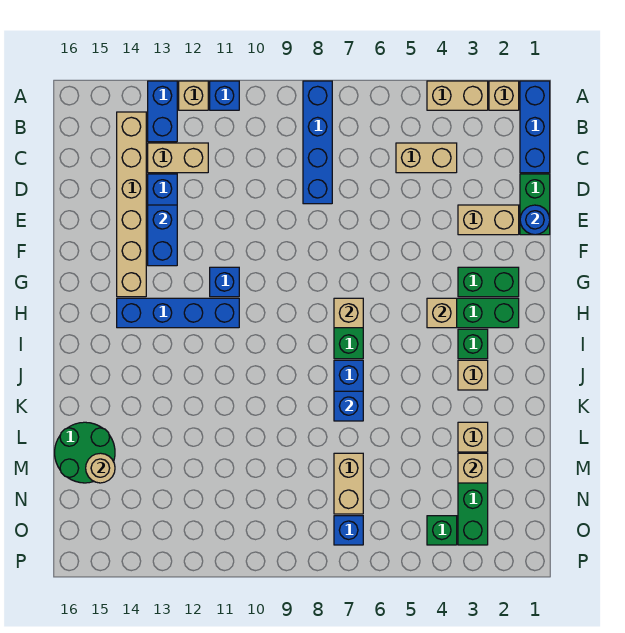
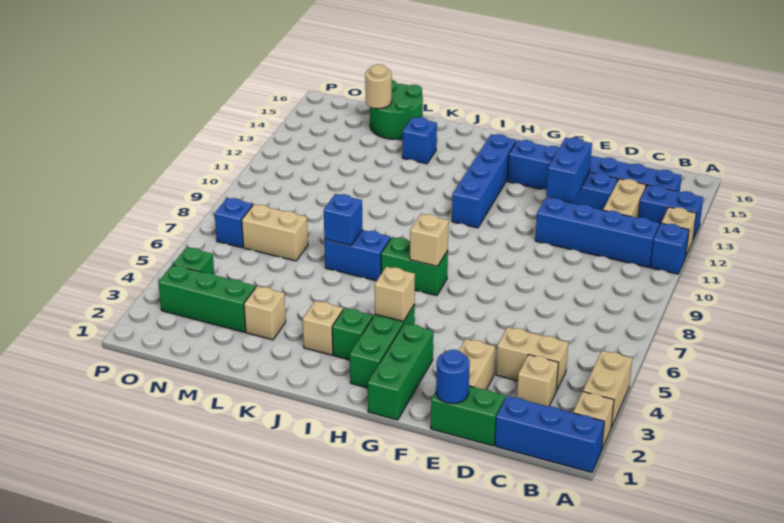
blue brick A8:D8 level 1 -> blue brick B11:E11 level 1
tan brick B14:G14 level 1 -> blue brick B14:G14 level 1
tan brick C4:C5 level 1 -> tan brick C4:D4 level 1
blue brick E13:F13 level 2 -> blue brick E12:E13 level 2
green brick G2:G3 level 1 -> green brick G1:G3 level 1
blue brick G11 level 1 -> blue brick K14 level 1
tan brick M3 level 2 -> tan brick C3 level 1

